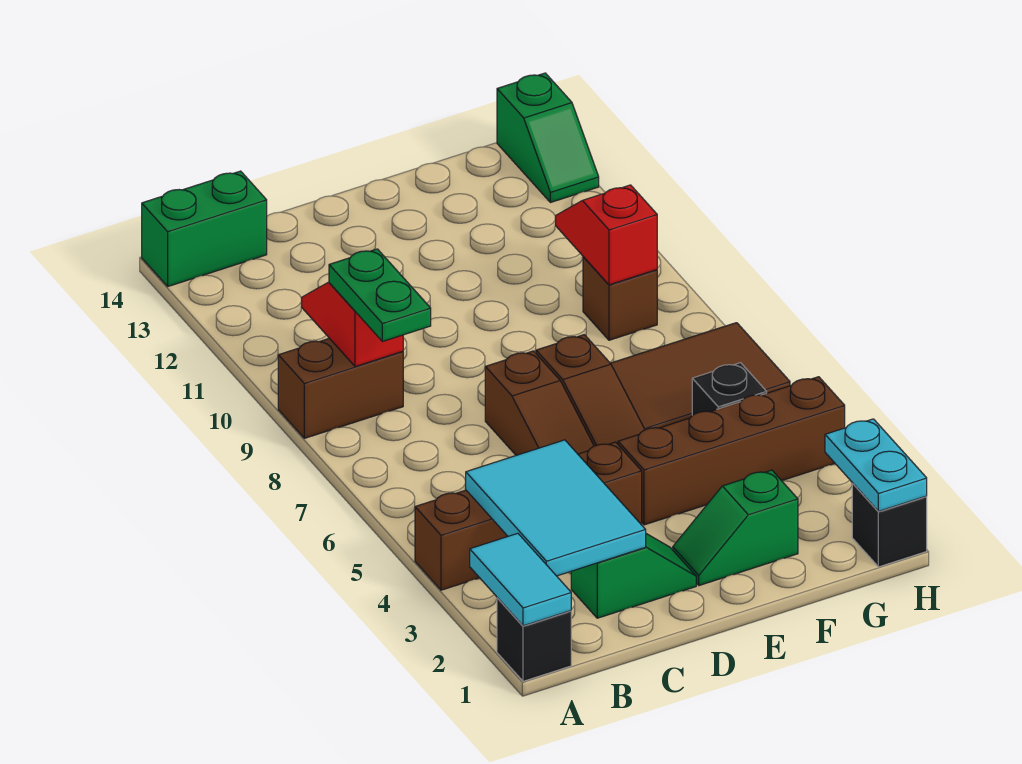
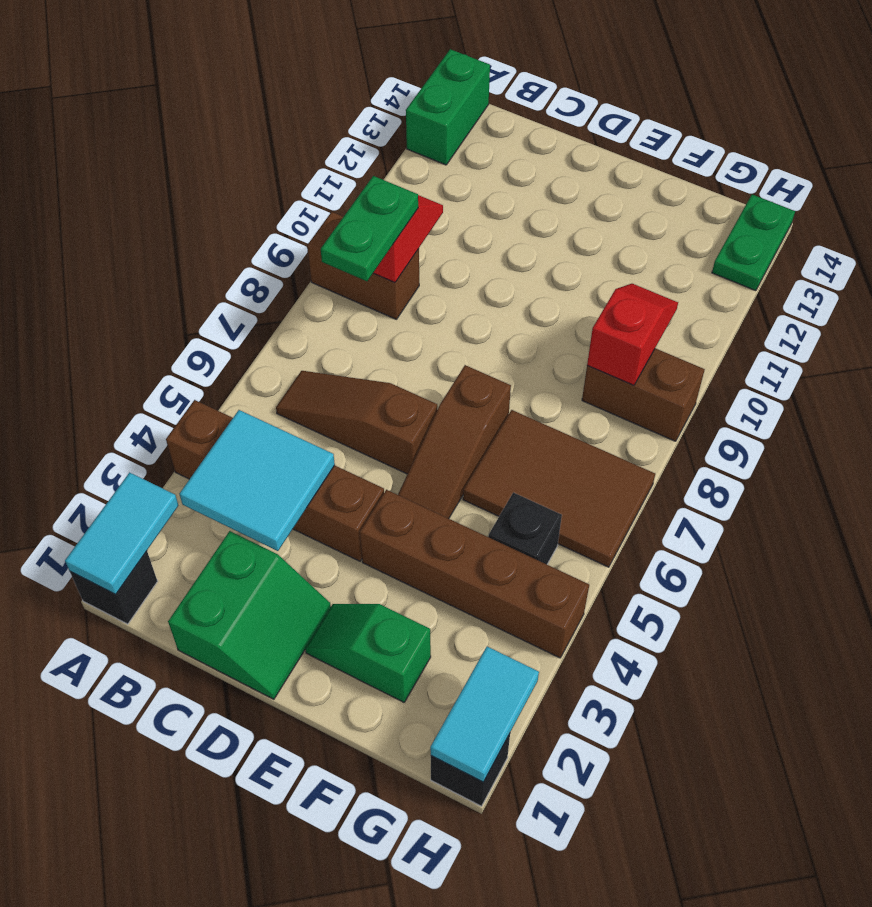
green brick A14:B14 level 1 -> green brick A13:A14 level 1
cyan tile B2:C4 level 2 -> cyan tile B3:C4 level 2
green slope C2:D2 level 1 top C -> green slope C1:D2 level 1 top C
brown slope D5:D7 level 1 top 7 -> brown slope B6:D6 level 1 top D
brown brick G9 level 1 -> brown brick G9:H9 level 1
cyan plate H1:H2 level 2 -> cyan tile H1:H2 level 2
green slope H13:H14 level 1 top 14 -> green plate H13:H14 level 1

